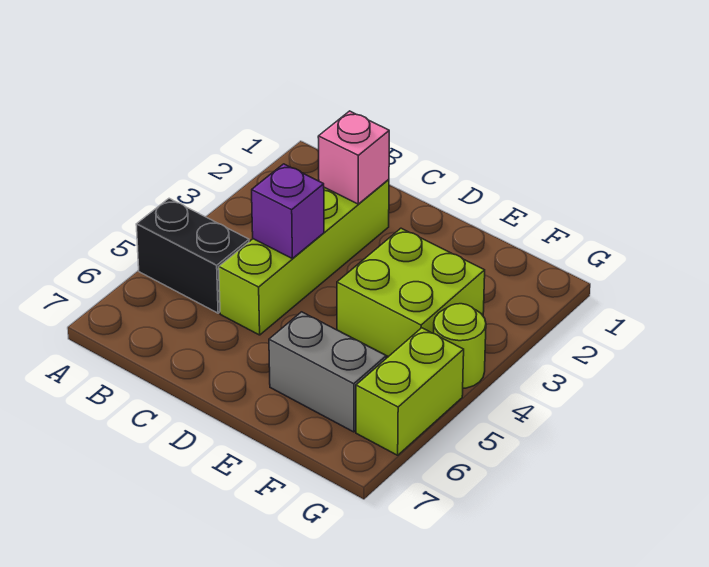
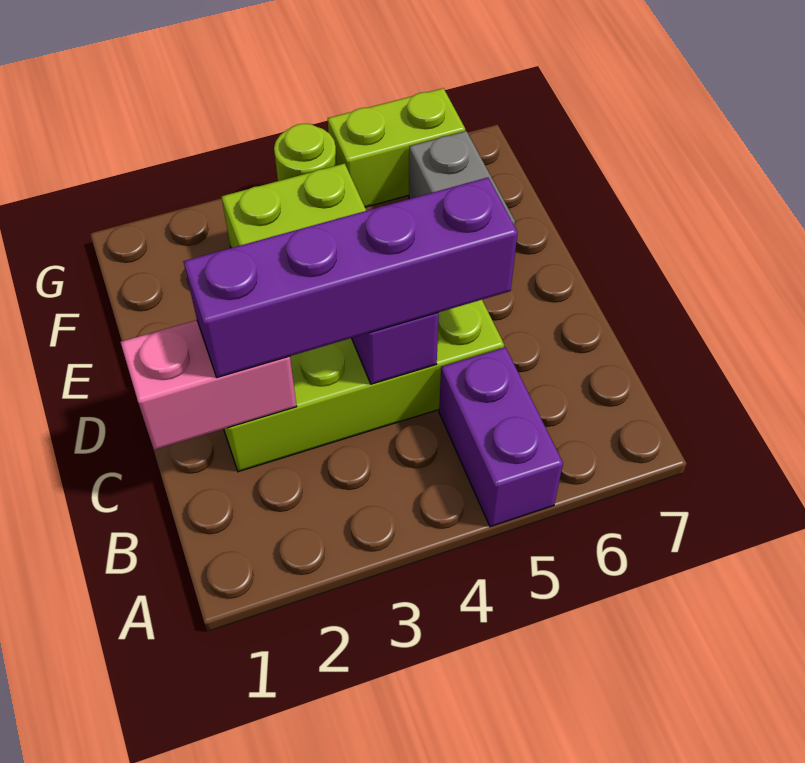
black brick A5:B5 level 1 -> purple brick A5:B5 level 1
pink brick C2 level 2 -> pink brick C1:C2 level 2
none -> purple brick C2:C5 level 3

